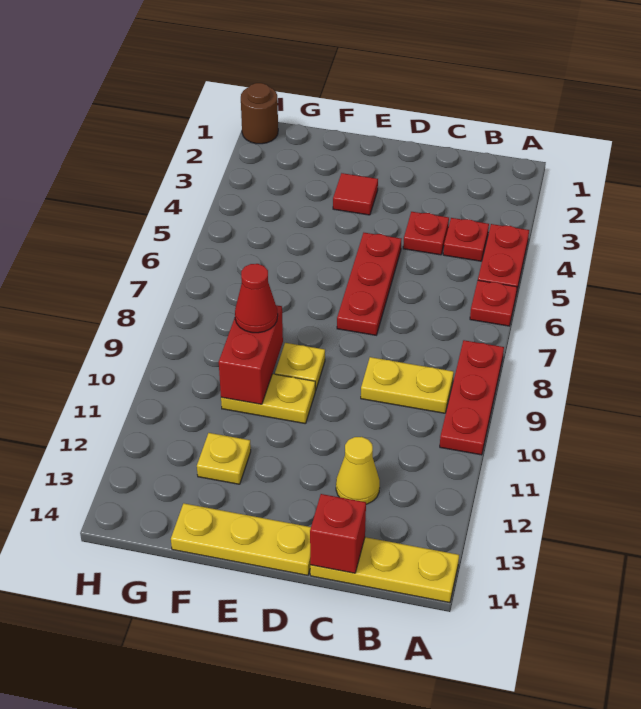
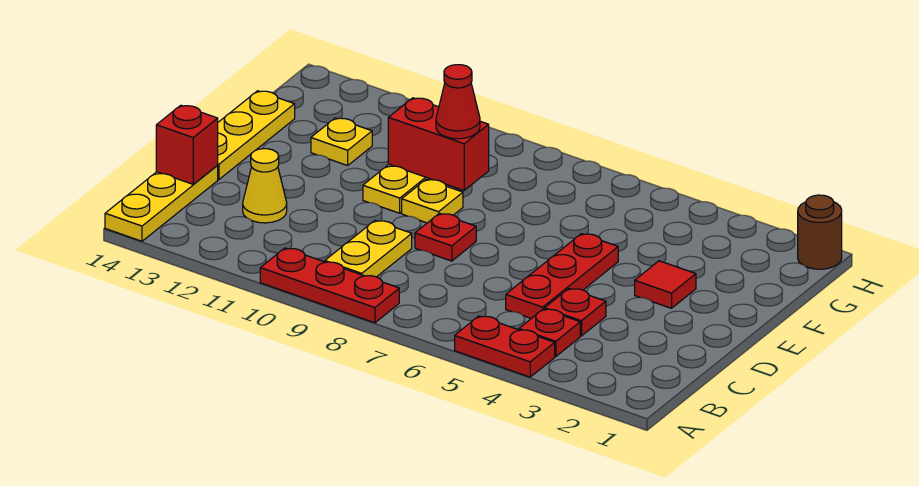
red plate A6 level 1 -> red plate D8 level 1
red plate D5:D7 level 1 -> red plate C5:E5 level 1

